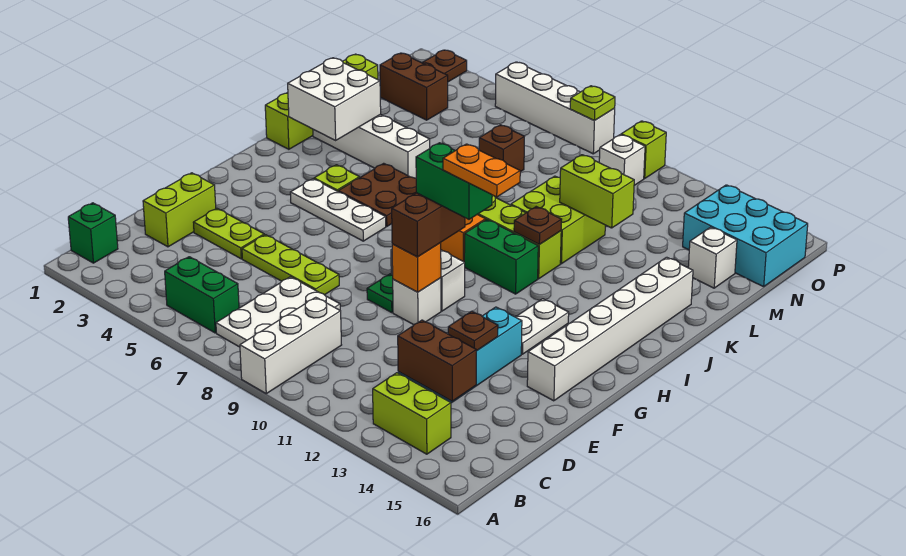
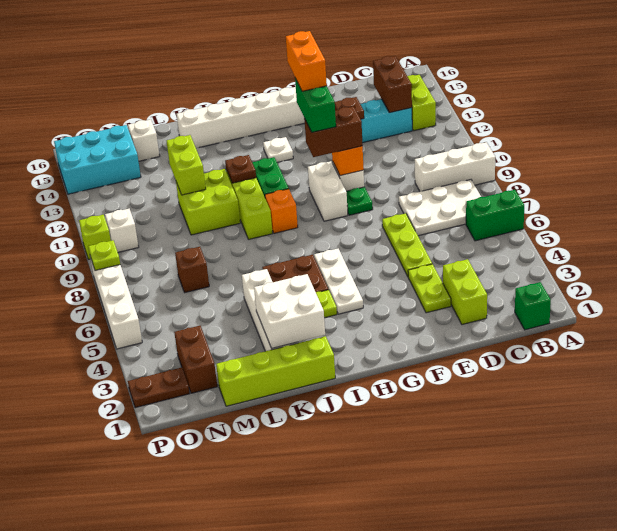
green brick B5:B6 level 1 -> green brick A6:B6 level 1
lime brick D2:E2 level 1 -> lime brick D2:D3 level 1
orange plate G11:G12 level 5 -> orange brick G11:G12 level 5
white plate G13:H13 level 1 -> white plate H13 level 1
cyan brick N14:O16 level 1 -> cyan brick N14:P15 level 1

